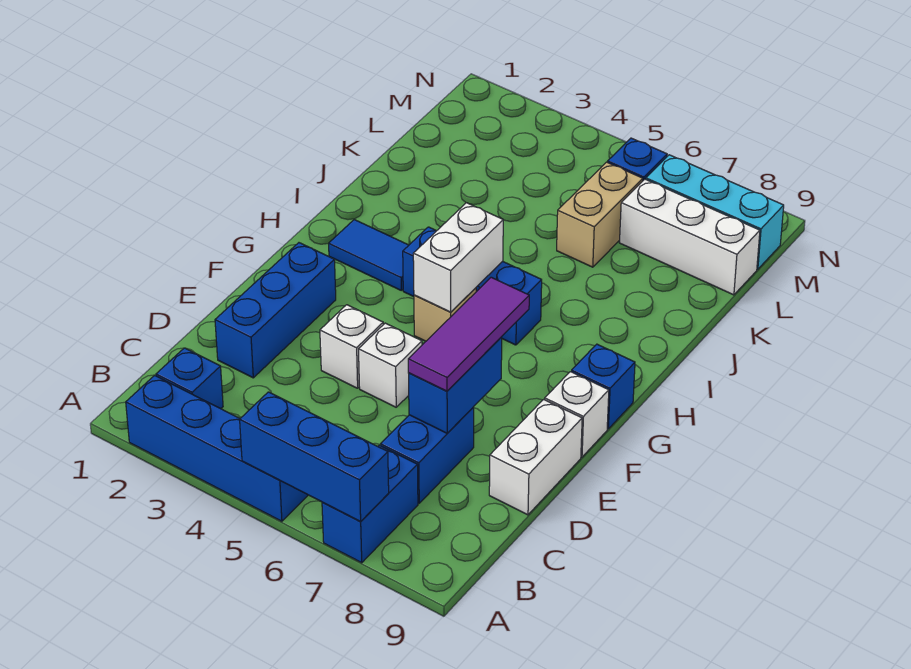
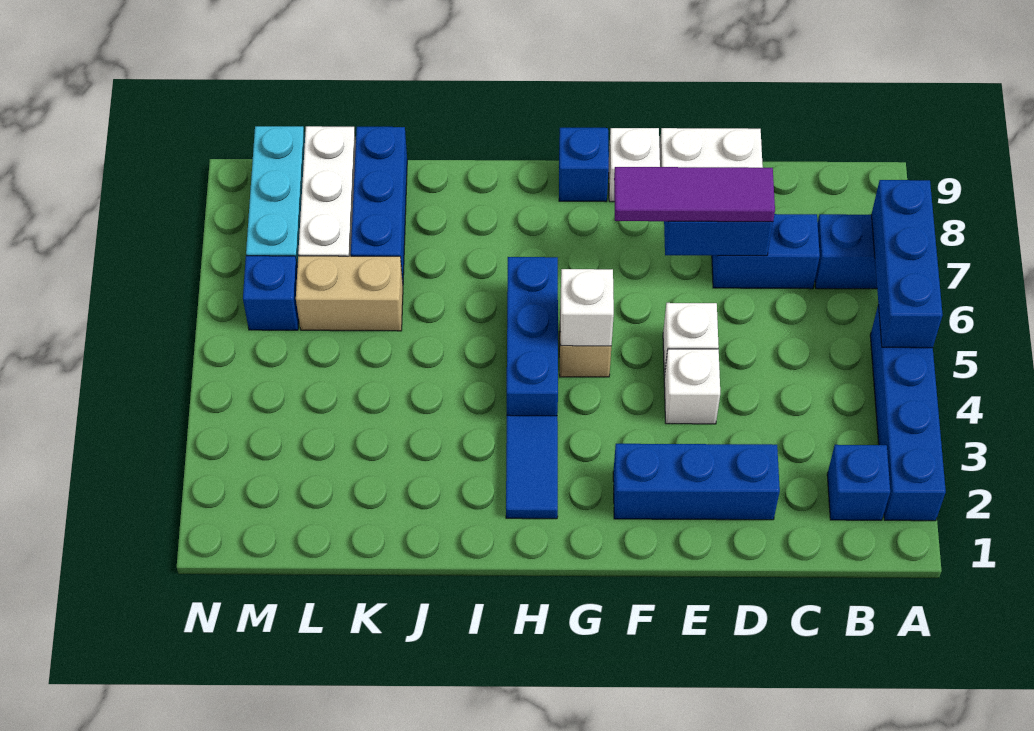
white brick G5:H5 level 2 -> white brick G5 level 2
none -> blue brick K7:K9 level 1

